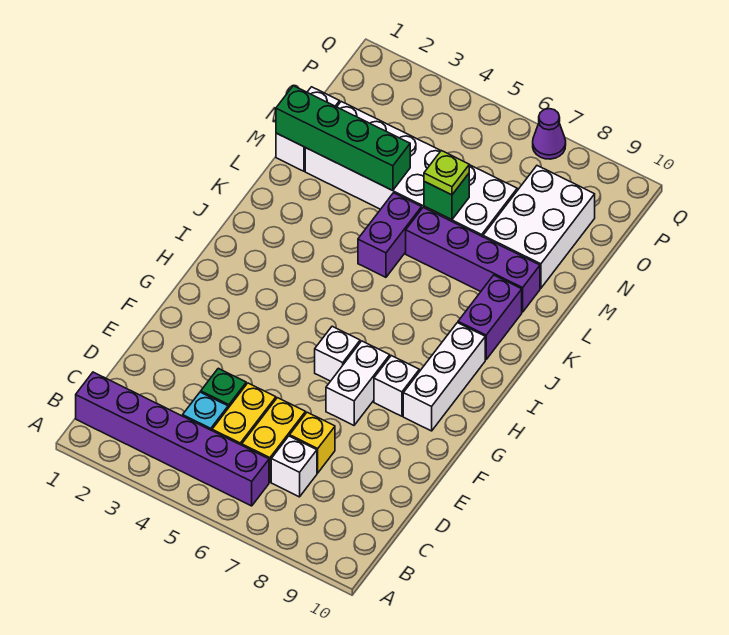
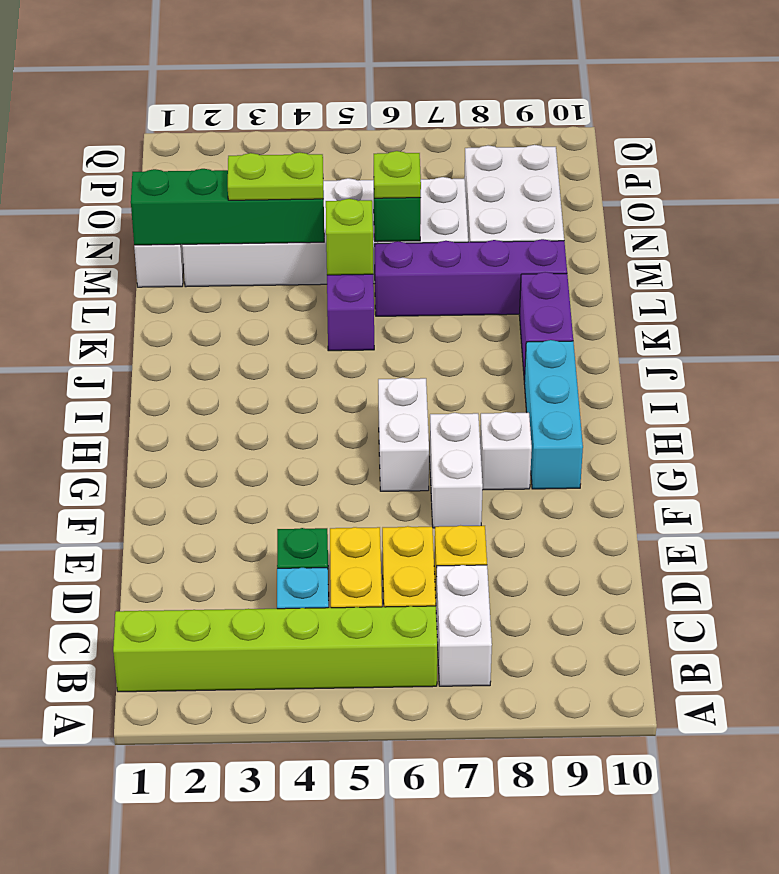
purple brick B1:B6 level 1 -> lime brick B1:B6 level 1
white brick C7 level 1 -> white brick B7:C7 level 1
white brick G6 level 1 -> white brick G6:H6 level 1
white brick G9:I9 level 1 -> cyan brick G9:I9 level 1
none -> lime brick L5 level 2
none -> lime plate M3:M4 level 3
purple cone Q7 level 1 -> none

